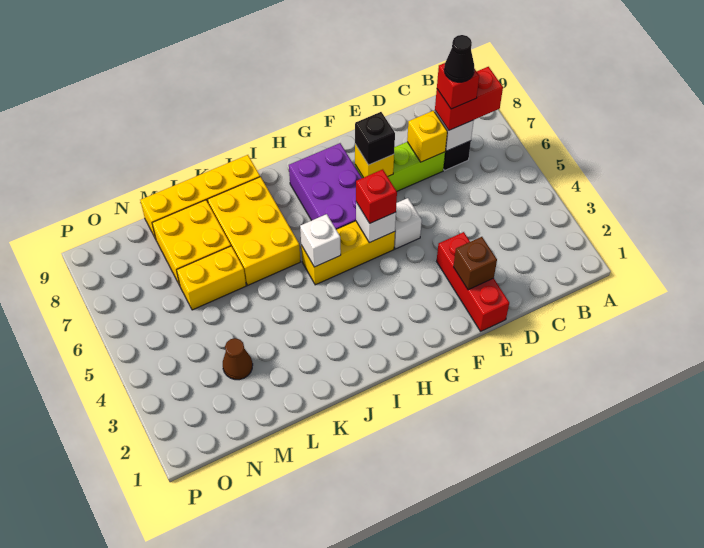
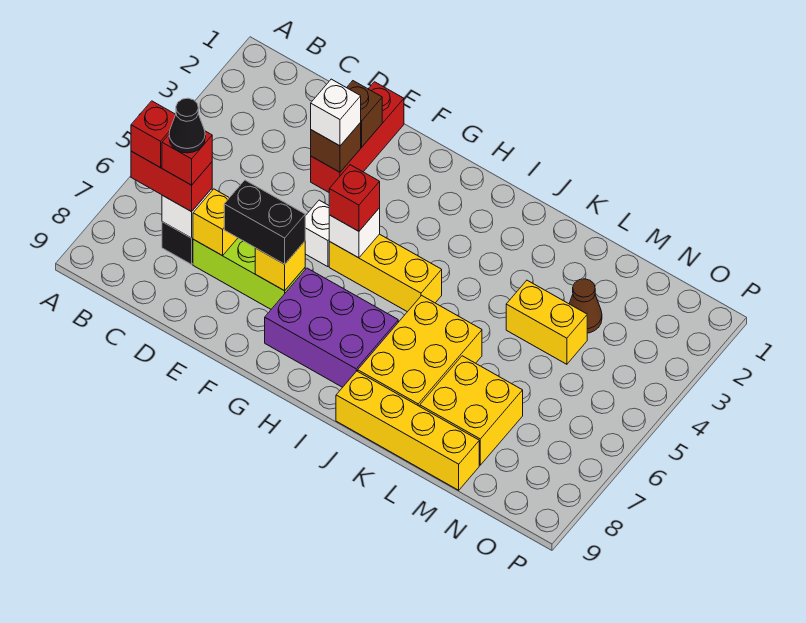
none -> red brick B7 level 4
none -> brown brick E3 level 2
black brick F7 level 3 -> black brick E7:F7 level 3
purple brick G6:H8 level 1 -> purple brick G7:I8 level 1
white brick I5 level 2 -> white brick E3 level 3
yellow brick L6:M6 level 1 -> yellow brick L4:M4 level 1

